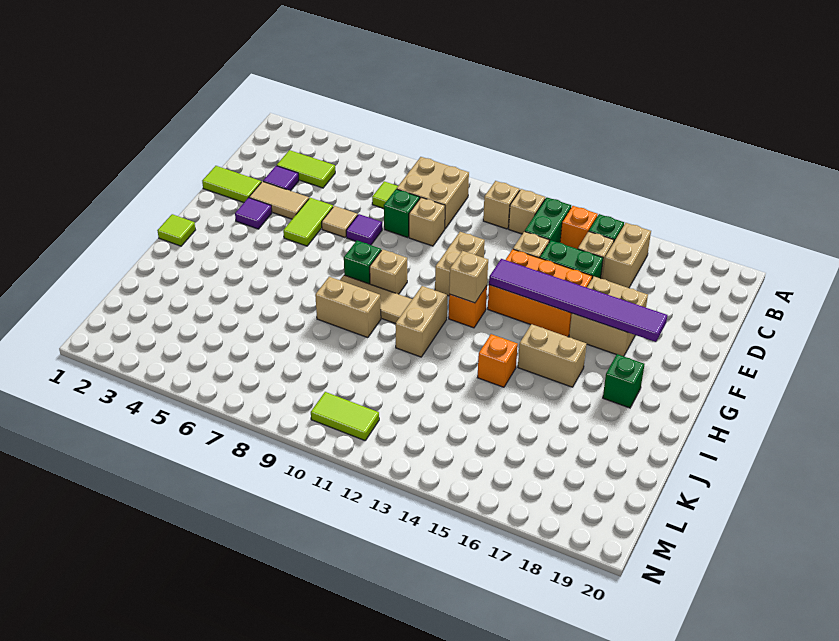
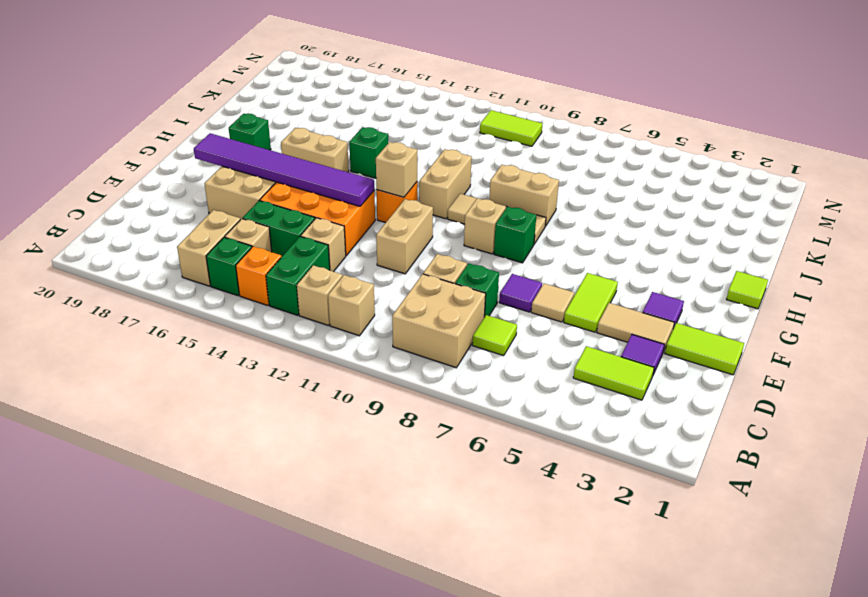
orange brick I14 level 1 -> green brick I14 level 1

